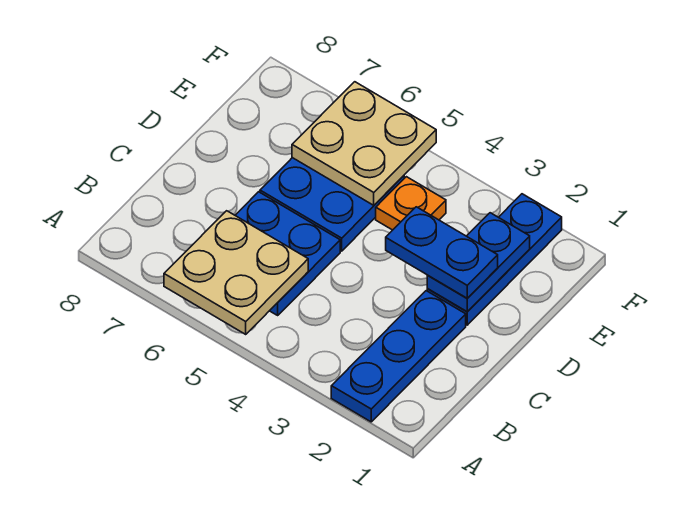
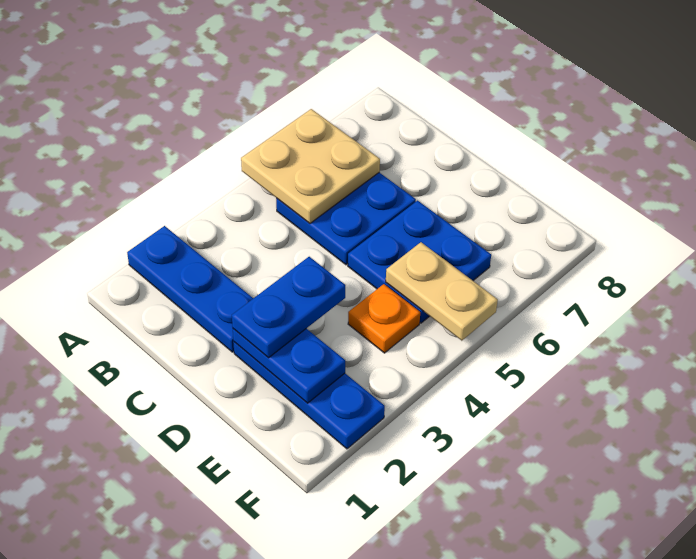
tan plate E5:F6 level 2 -> tan plate E5:F5 level 2

